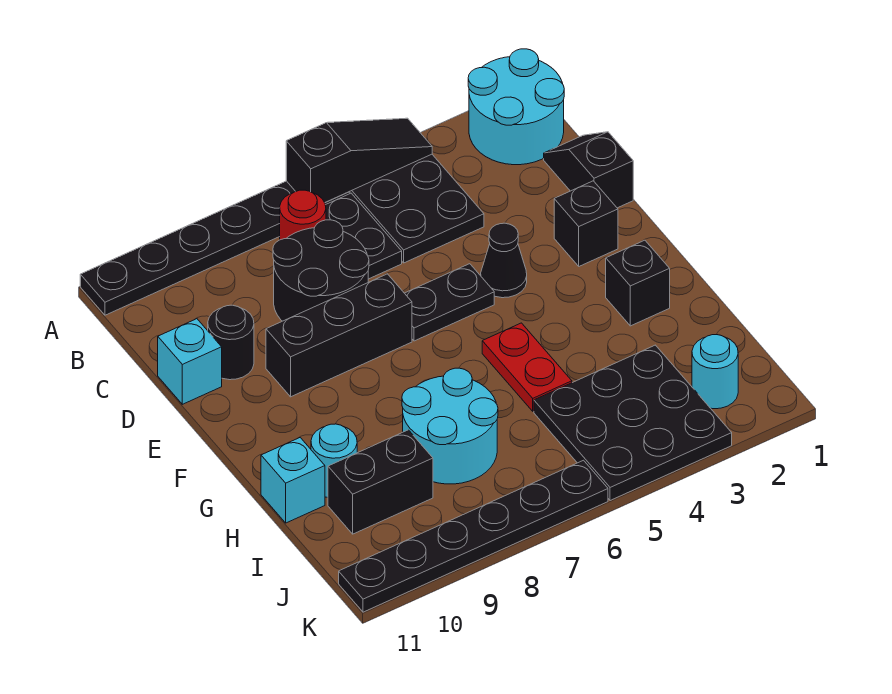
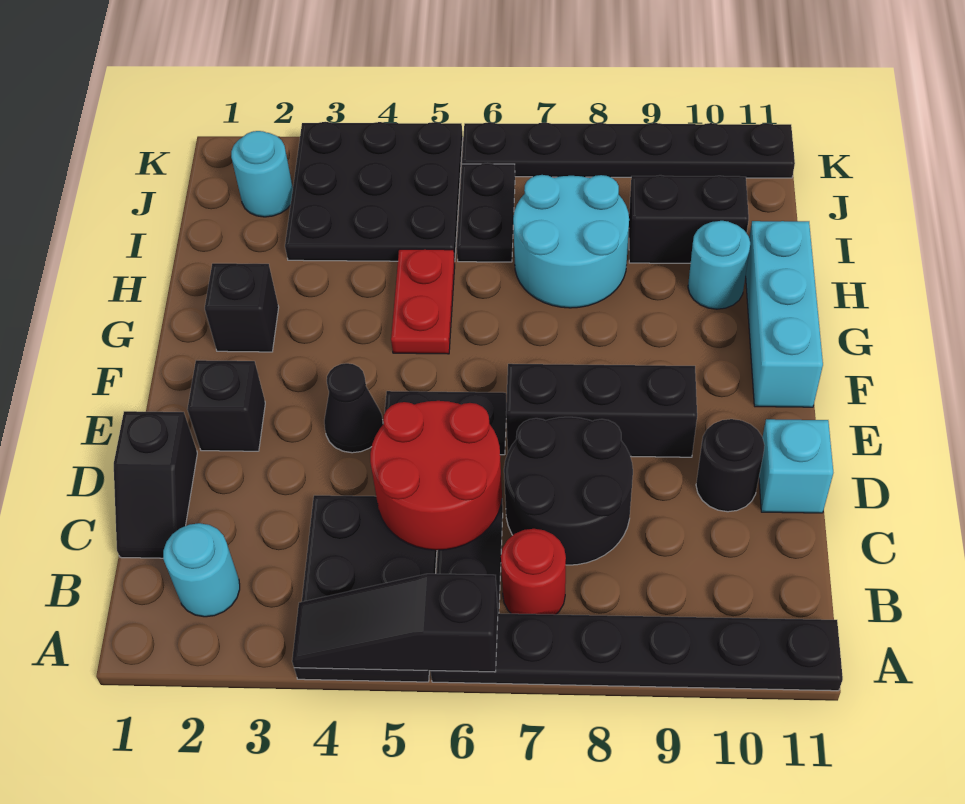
cyan round brick A1:B2 level 1 -> cyan round brick B2 level 1
none -> red round brick C5:D6 level 2
cyan brick H11 level 1 -> cyan brick F11:H11 level 1
none -> black plate I6:J6 level 1

